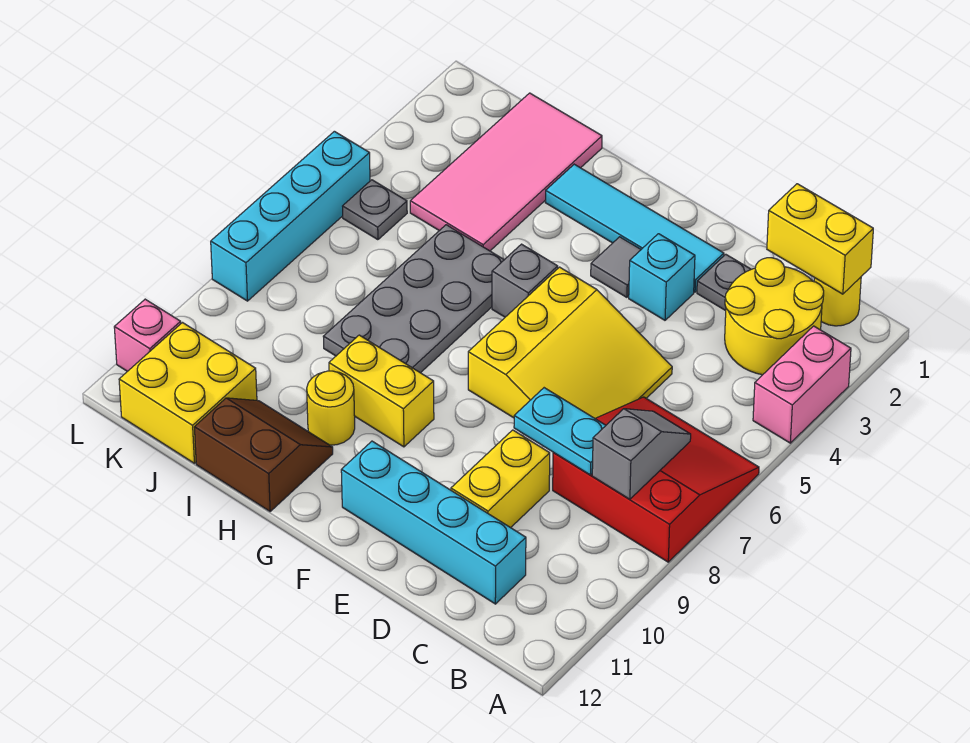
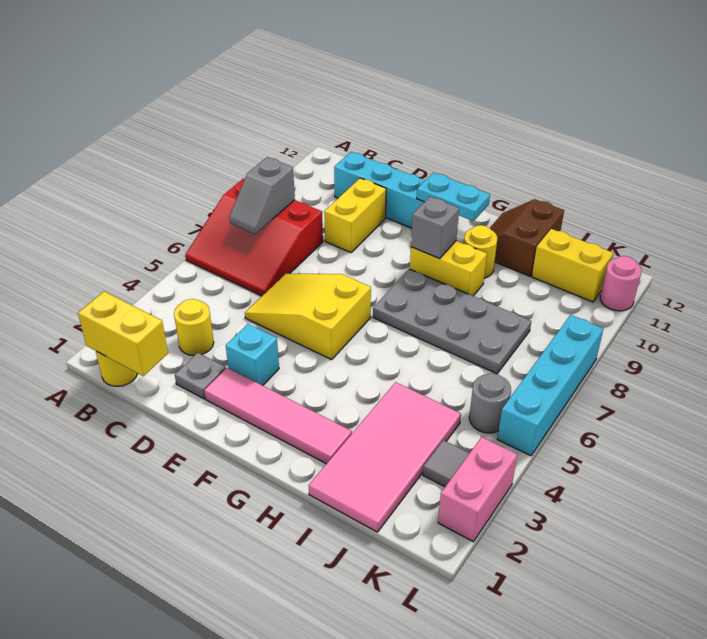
pink brick A3:A4 level 1 -> pink brick L2:L3 level 1
yellow round brick B2:C3 level 1 -> yellow round brick C3 level 1
cyan plate C8:D8 level 2 -> cyan plate F11:G11 level 2
yellow slope D5:F7 level 1 top F -> yellow slope D5:F6 level 1 top F
cyan tile E2:H2 level 1 -> pink tile E2:H2 level 1
grey tile F3 level 1 -> grey tile K3 level 1
grey brick G5 level 1 -> grey brick G9 level 2
grey plate H5:I8 level 1 -> grey plate G7:J8 level 1
brown slope H11:I12 level 1 top 12 -> brown slope H11:I12 level 1 top I
yellow brick J11:K12 level 1 -> yellow brick J11:K11 level 1
grey plate K5 level 1 -> grey round brick K5 level 1
pink brick L11 level 1 -> pink round brick L11 level 1

